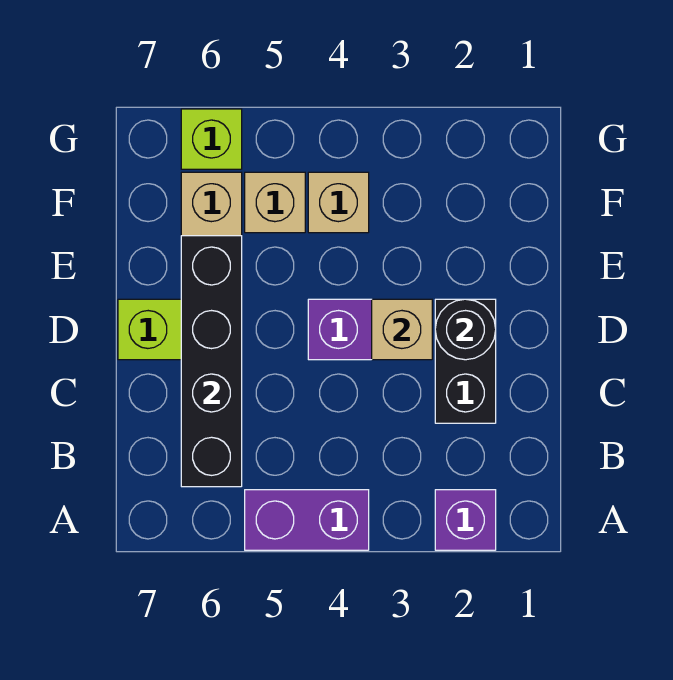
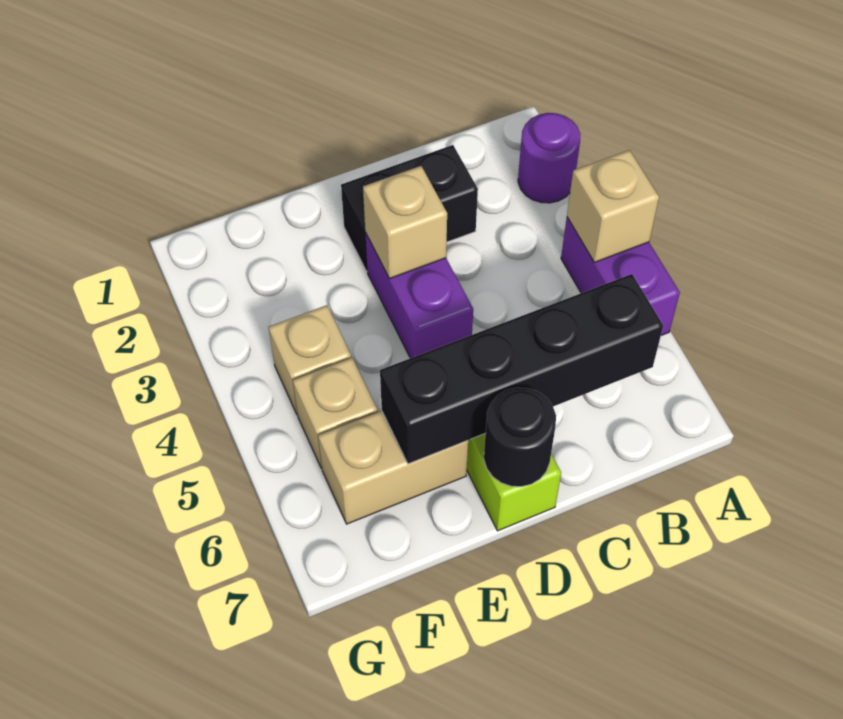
purple brick A2 level 1 -> purple round brick A2 level 1
none -> tan brick A4 level 2
black round brick D2 level 2 -> black round brick D7 level 2
lime brick G6 level 1 -> none

